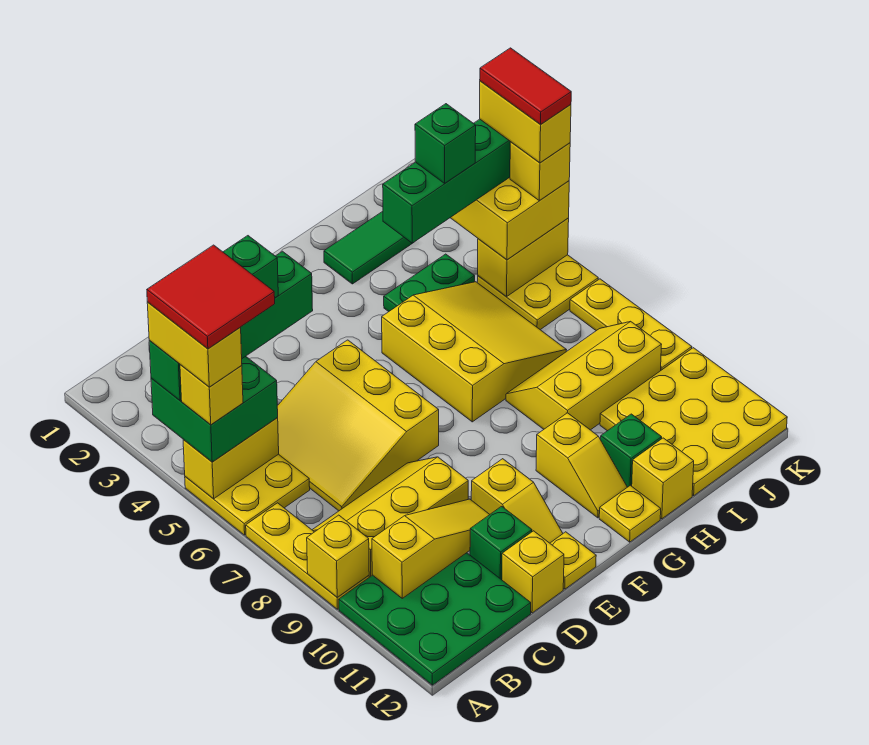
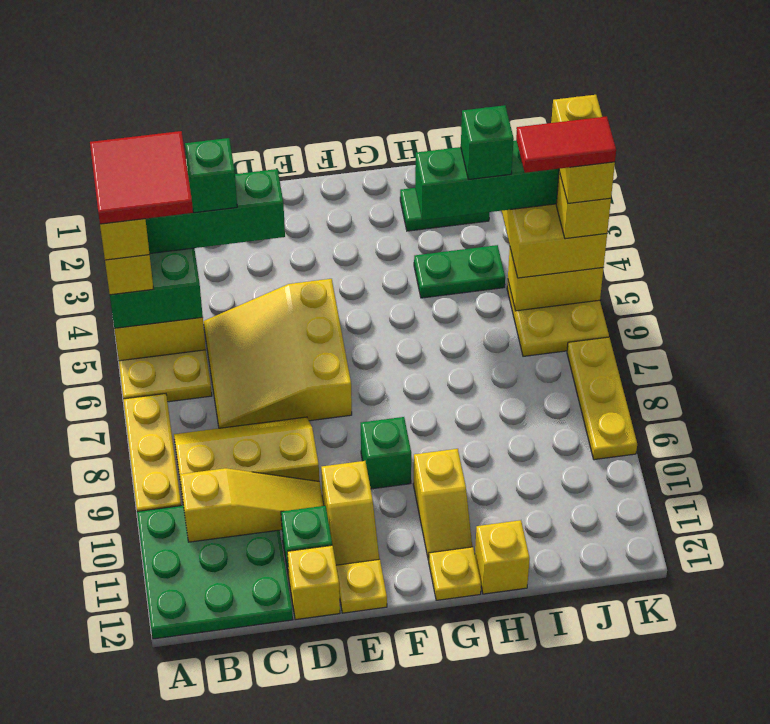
yellow brick A9 level 2 -> none
yellow slope G5:I7 level 1 top G -> none
yellow slope H8:J9 level 1 top 9 -> none
green brick H11 level 1 -> green brick F9 level 1
yellow plate I10:K12 level 1 -> none
red tile K4:K5 level 6 -> red tile J5:K5 level 6

